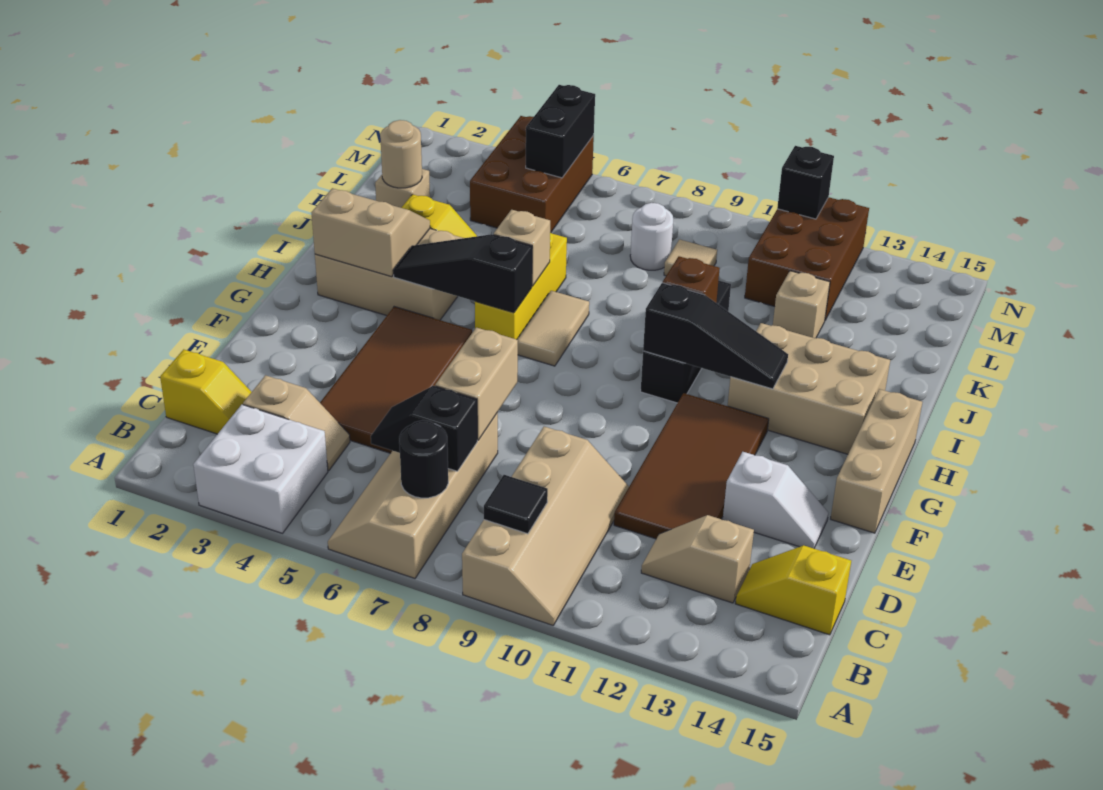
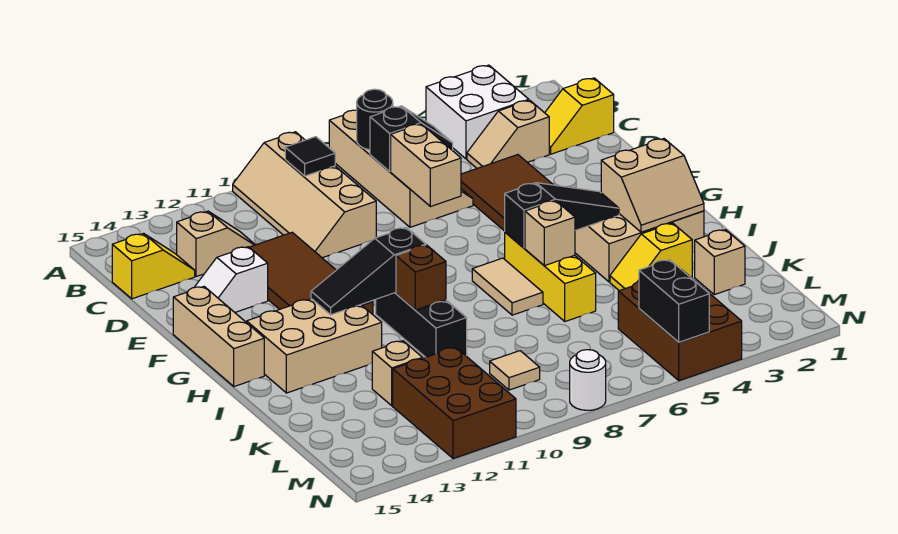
tan round brick K2 level 2 -> none
white round brick L8 level 1 -> white round brick N8 level 1
black brick N11 level 2 -> none

